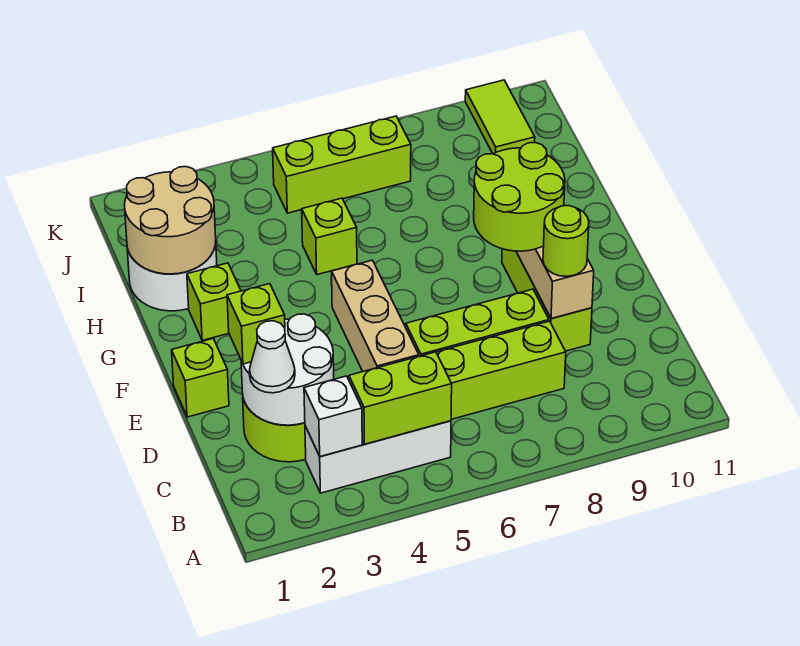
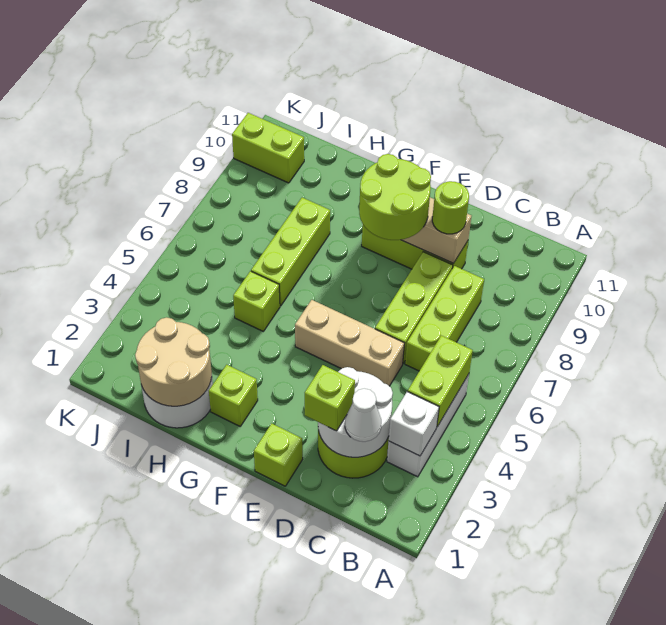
lime brick J5:J7 level 1 -> lime brick H6:H8 level 1
lime tile J10:K10 level 1 -> lime brick J10:K10 level 1

